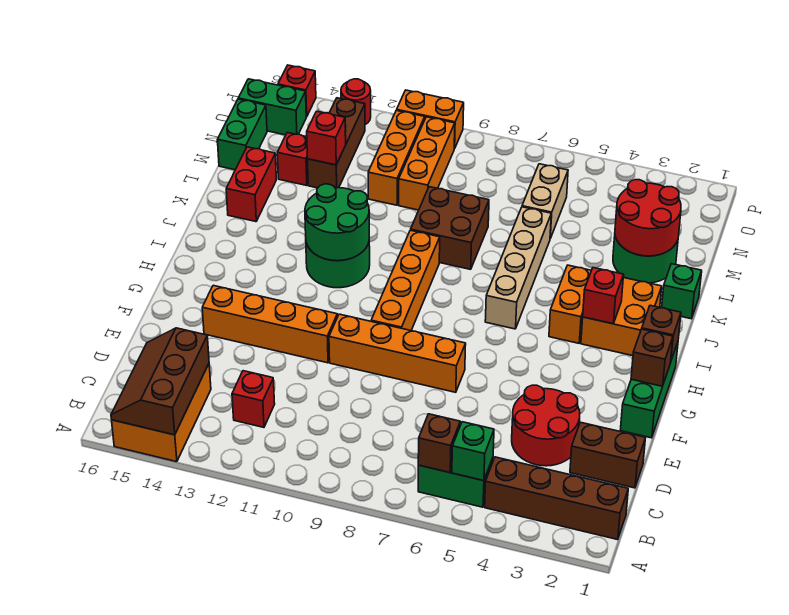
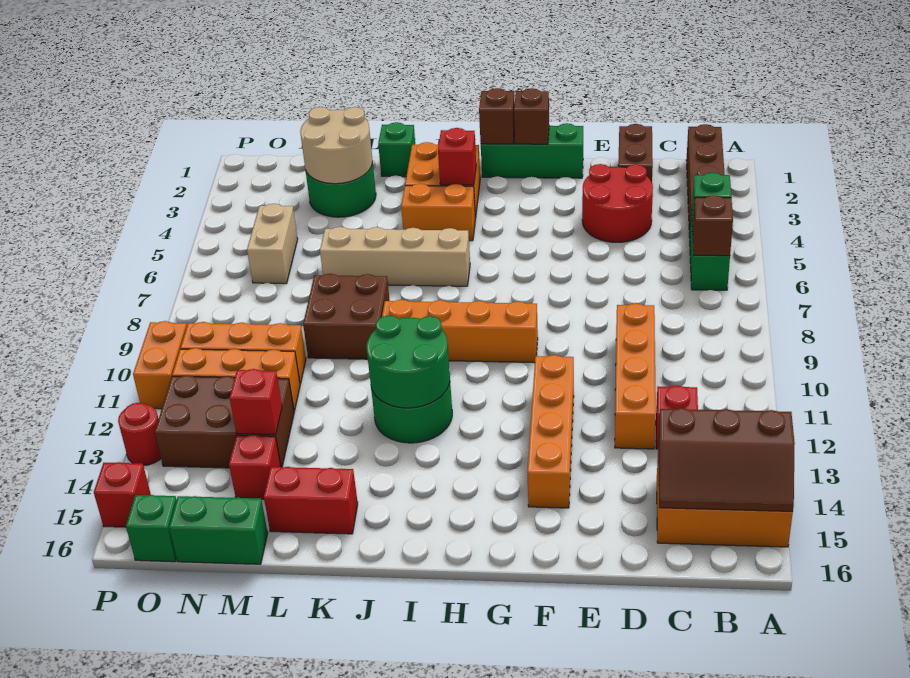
orange brick F7:F10 level 1 -> orange brick D9:D12 level 1
red round brick L2:M3 level 2 -> tan round brick L2:M3 level 2
tan brick M6:N6 level 1 -> tan brick N5:N6 level 1
brown brick M13:O13 level 1 -> brown brick M12:O13 level 1
green brick O15:O16 level 1 -> green brick O16 level 1

